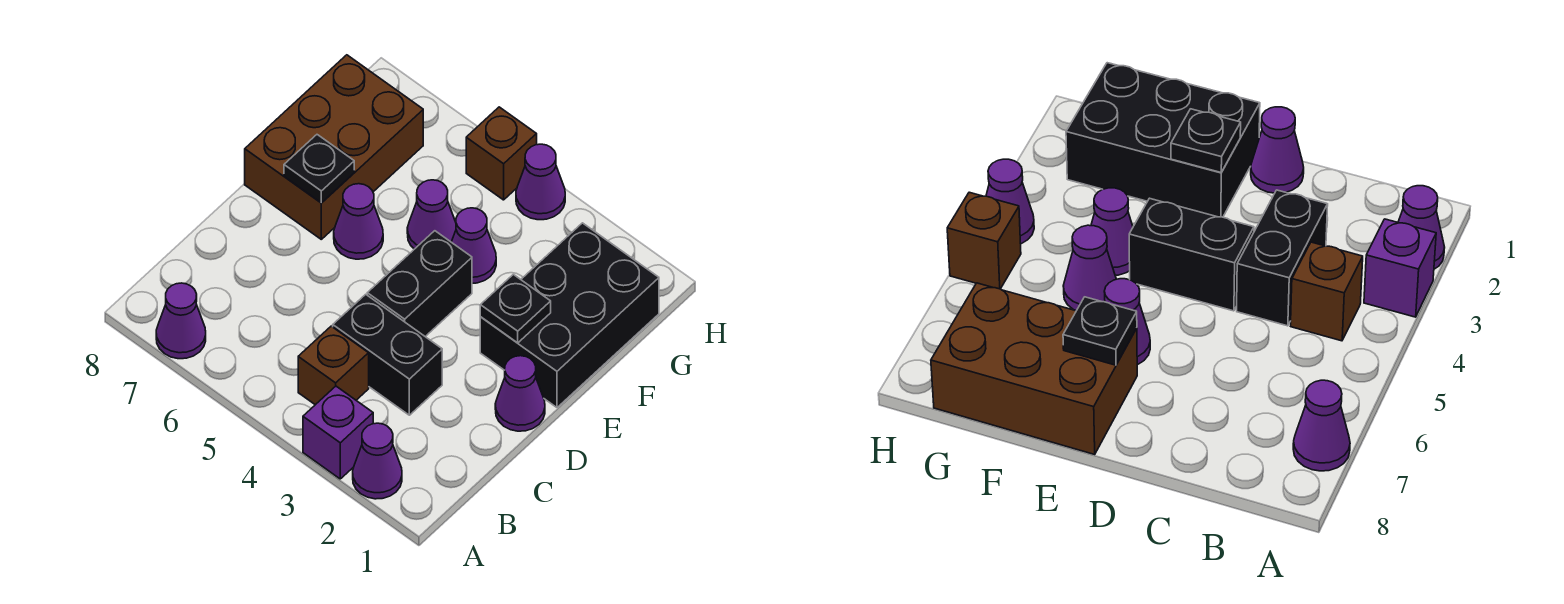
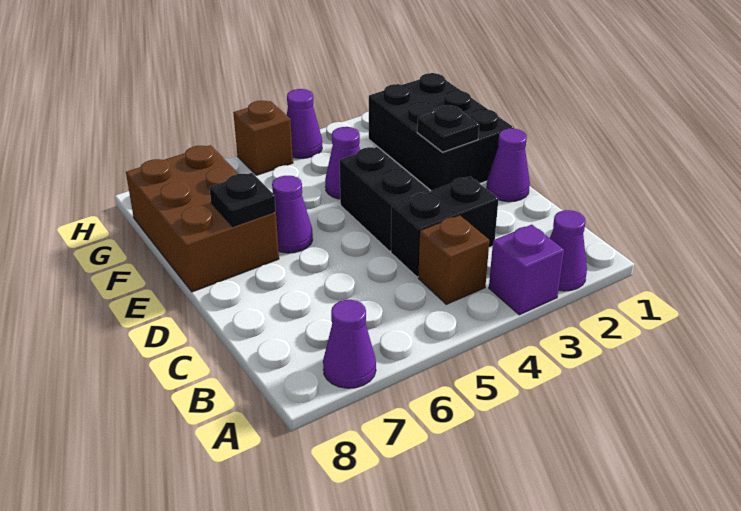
purple cone F5 level 1 -> none

